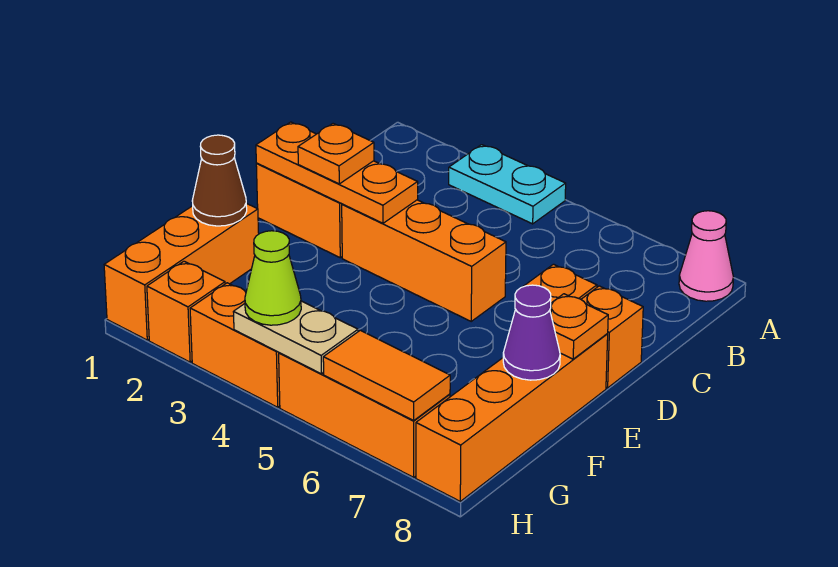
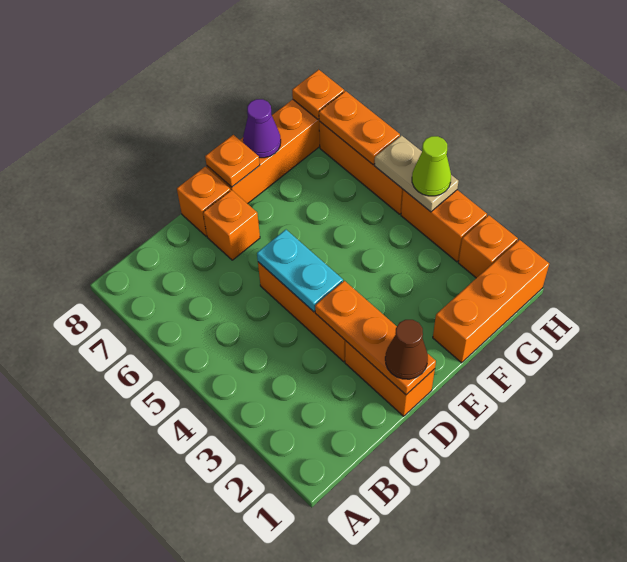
cyan plate A3:A4 level 1 -> cyan plate D4:D5 level 2
pink cone A8 level 1 -> none
orange plate D2 level 3 -> orange plate H8 level 2
brown cone F1 level 2 -> brown cone D1 level 3
orange tile H6:H7 level 2 -> orange plate H6:H7 level 2

